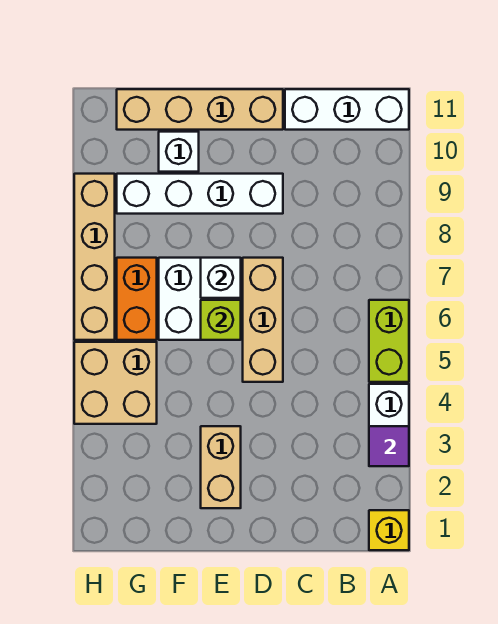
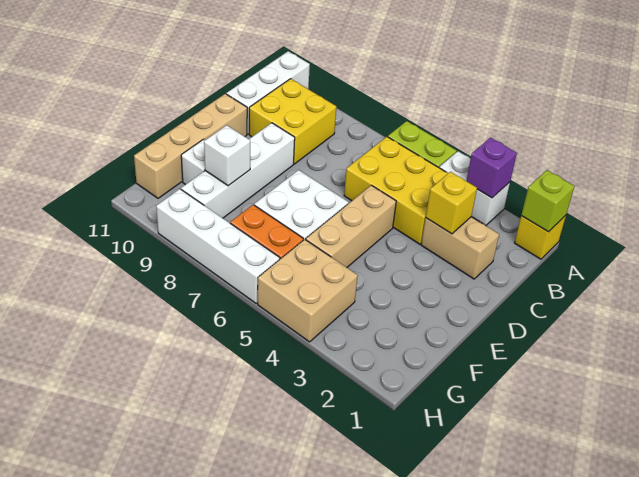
purple tile A3 level 2 -> purple brick A3 level 2
none -> yellow brick B4:C6 level 1
none -> yellow brick B9:C10 level 1
none -> yellow brick C3 level 2
tan brick D5:D7 level 1 -> tan brick D5:F5 level 1
tan brick E2:E3 level 1 -> tan brick C2:C3 level 1
lime brick E6 level 2 -> lime brick A1 level 2
white brick E7 level 2 -> white brick F9 level 2
tan brick H6:H9 level 1 -> white brick H6:H9 level 1

